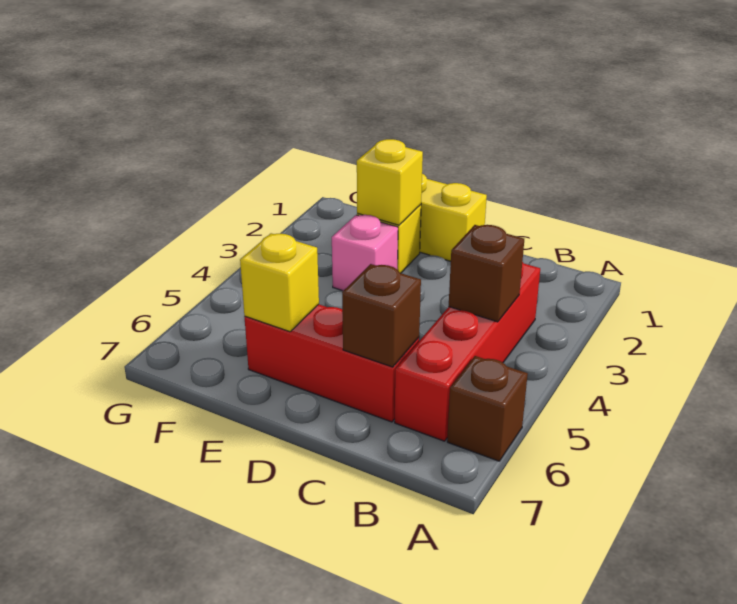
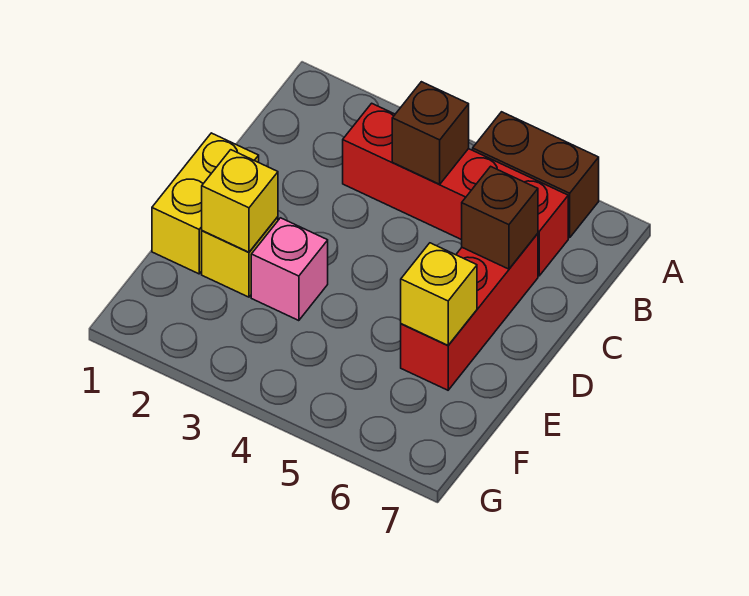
brown brick A6 level 1 -> brown brick A5:A6 level 1

